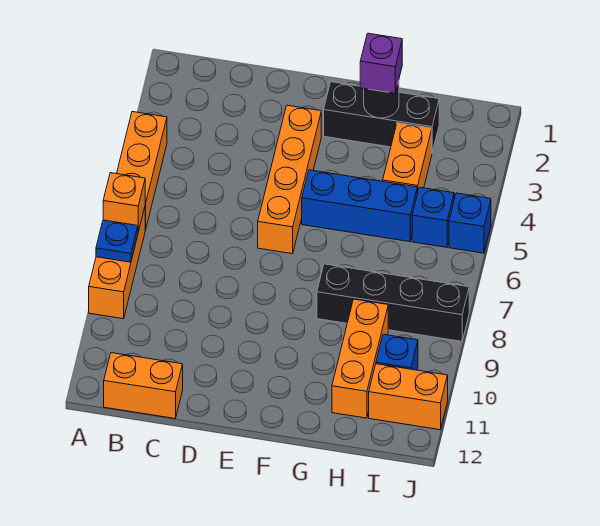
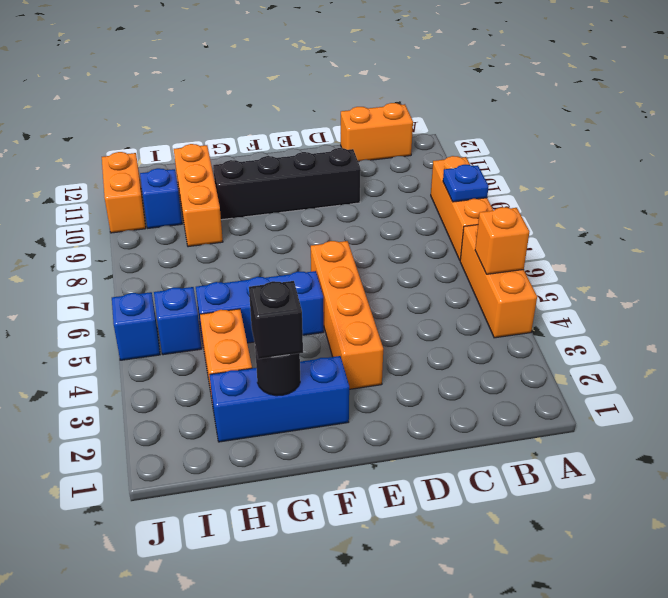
orange brick A7 level 2 -> orange brick A5 level 2
black brick F2:H2 level 1 -> blue brick F2:H2 level 1
purple brick G2 level 3 -> black brick G2 level 3
black brick G8:J8 level 1 -> black brick D10:G10 level 1
orange brick I11:J11 level 1 -> orange brick J10:J11 level 1

